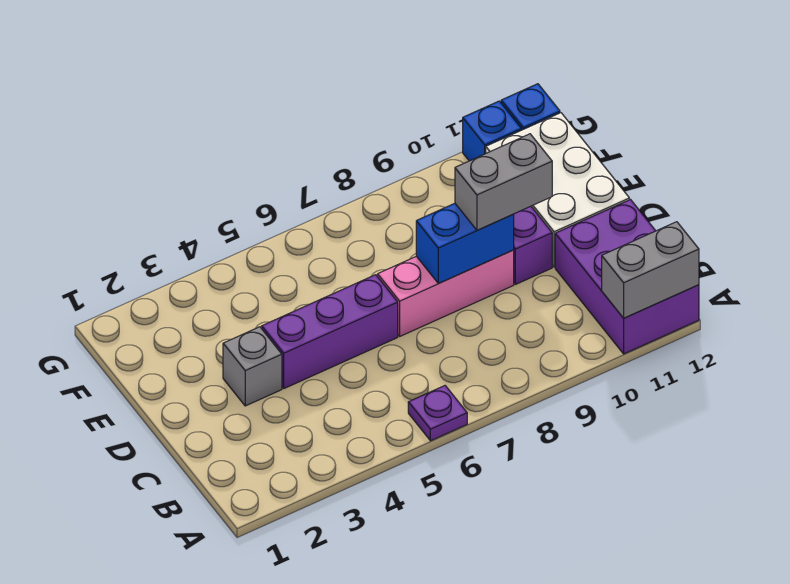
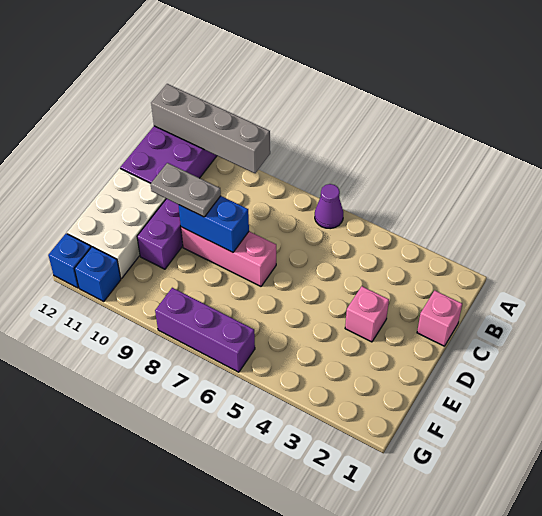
purple plate A6 level 1 -> purple cone A6 level 1
grey brick A11:A12 level 2 -> grey brick A9:A12 level 2
none -> pink brick C1 level 1
grey brick D3 level 1 -> pink brick D3 level 1
purple brick D4:D6 level 1 -> purple brick G6:G8 level 1
grey brick D9:D10 level 3 -> grey plate D9:D10 level 3

